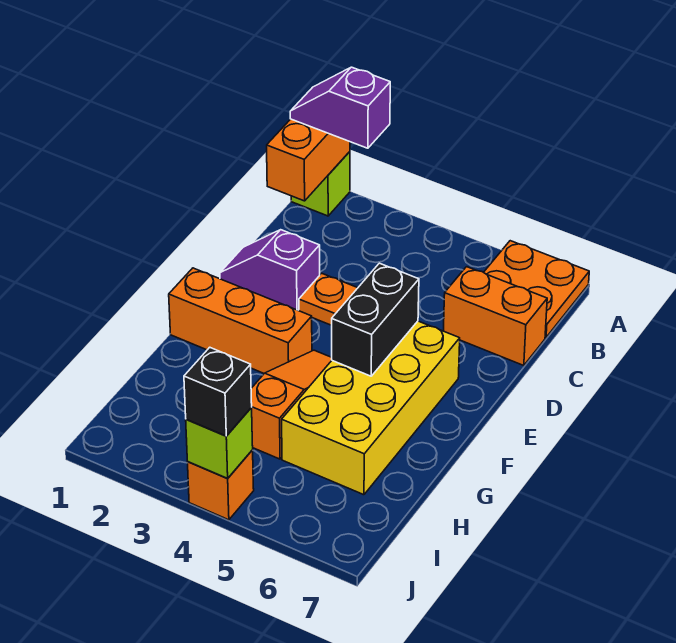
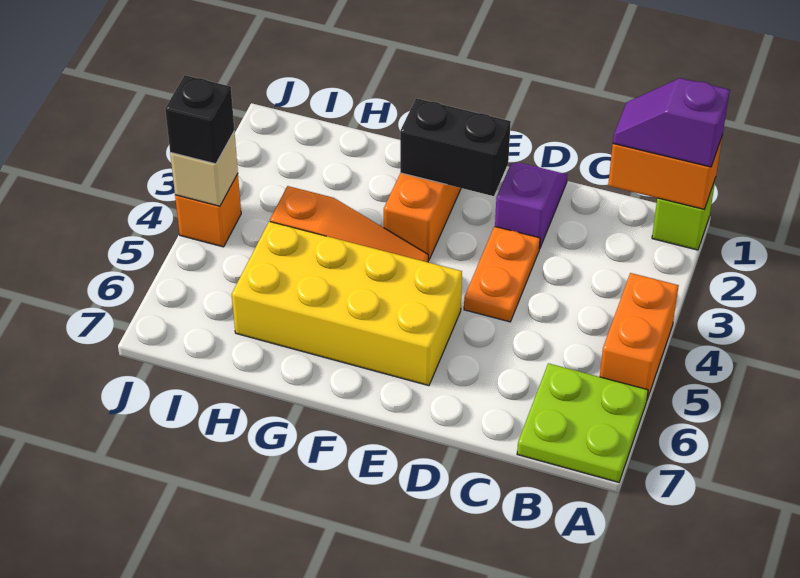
purple slope A1:A2 level 3 top 2 -> purple slope A1:B1 level 3 top A
orange plate A6:B7 level 1 -> lime plate A6:B7 level 1
orange brick C6:C7 level 1 -> orange brick A4:A5 level 1
black brick E5:F5 level 2 -> black brick E2:F2 level 2
lime brick J4 level 2 -> tan brick J4 level 2

